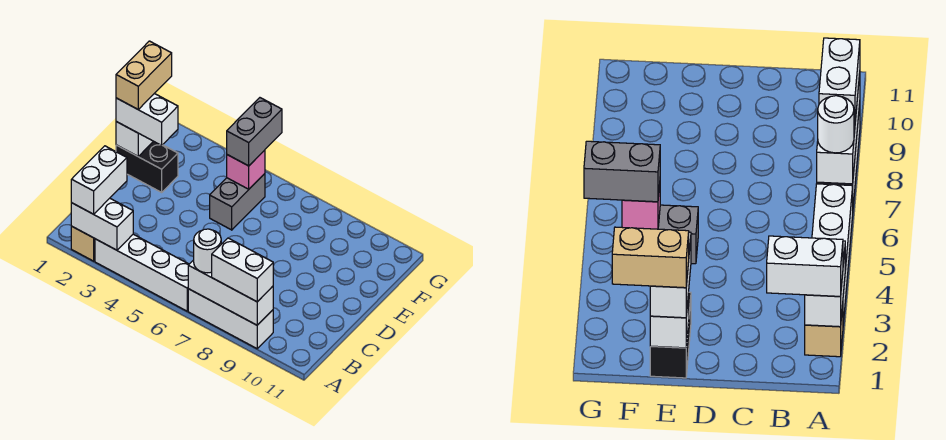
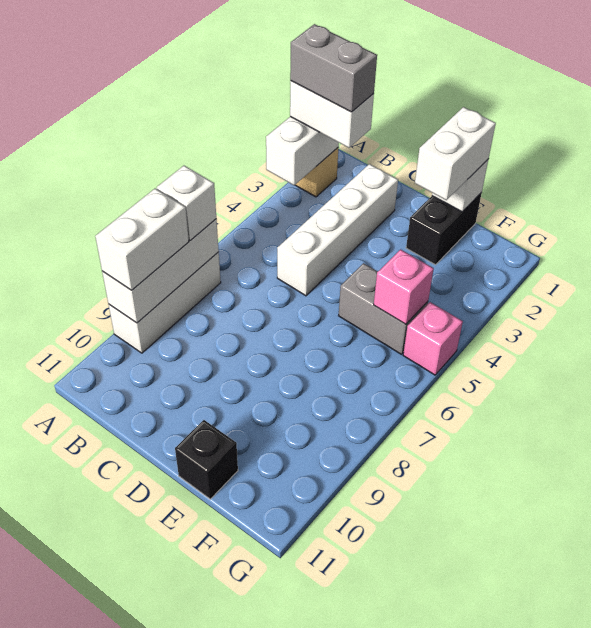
white brick A3:A6 level 1 -> white brick C2:C5 level 1
white round brick A7 level 3 -> white brick A7 level 3
tan brick E1:F1 level 4 -> none
none -> black brick E11 level 1
grey brick F5:G5 level 3 -> grey brick A2:B2 level 4
none -> pink brick G5 level 1

